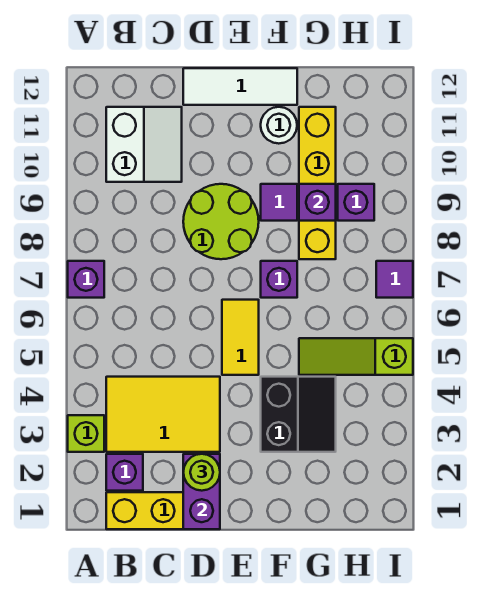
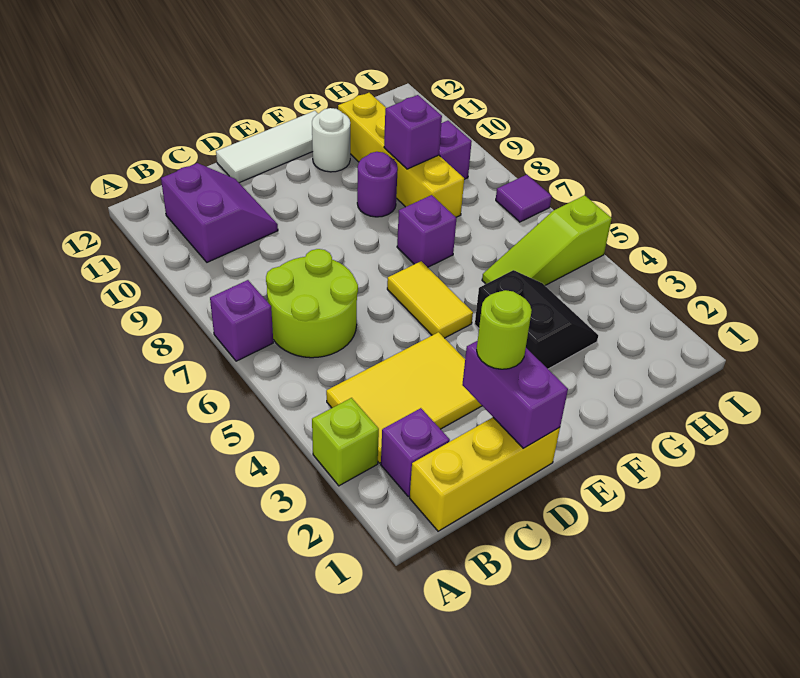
white slope B10:C11 level 1 top B -> purple slope B10:C11 level 1 top B
lime round brick D8:E9 level 1 -> lime round brick B6:C7 level 1
purple tile F9 level 1 -> purple round brick F9 level 1

